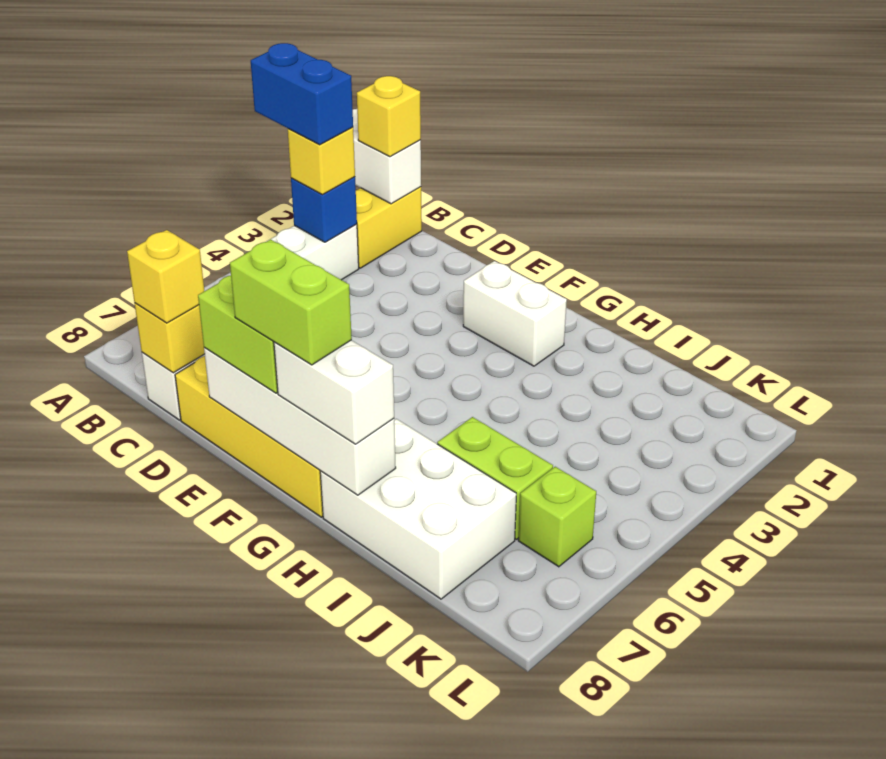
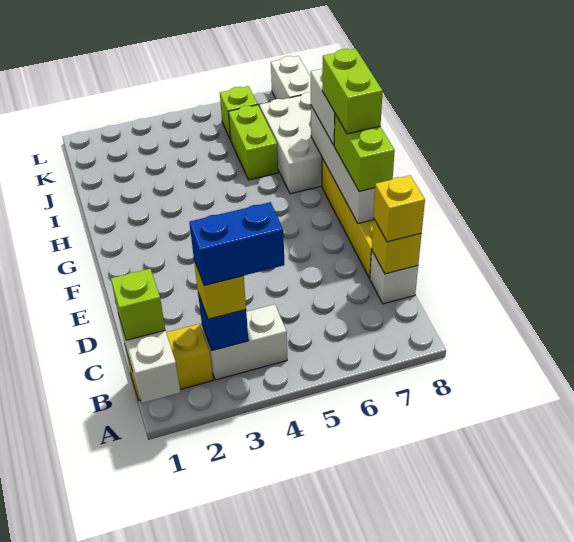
blue brick A3:B3 level 4 -> blue brick B3:B4 level 4
yellow brick B1 level 3 -> lime brick B1 level 3
white brick F2:G2 level 1 -> white brick K8:L8 level 1

